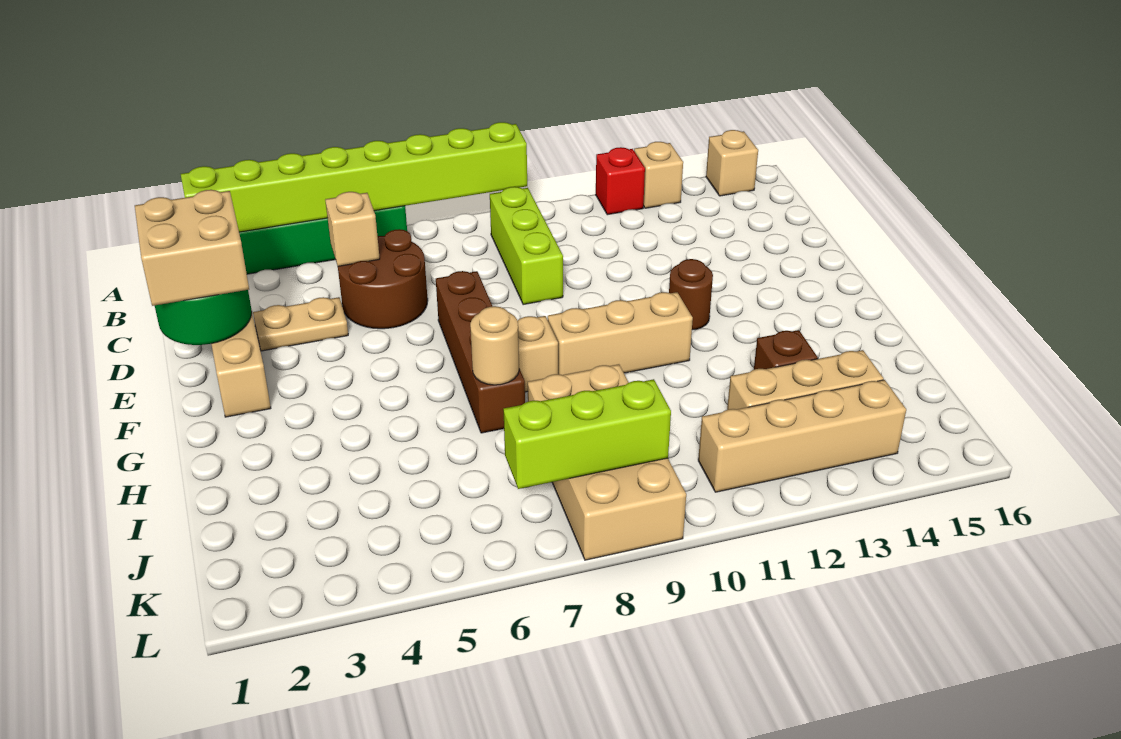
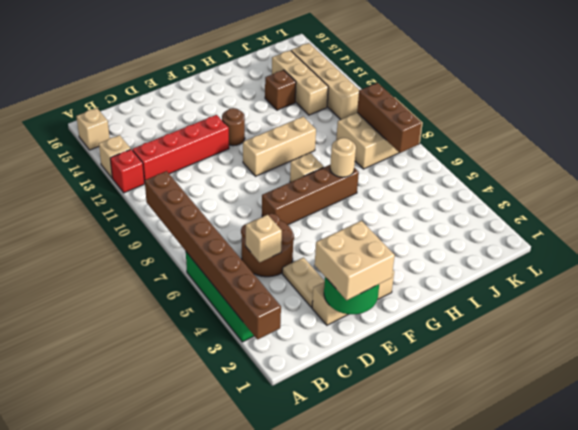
lime brick A2:A9 level 2 -> brown brick A2:A9 level 2
lime brick B9:D9 level 1 -> none
none -> red brick B12:E12 level 1
tan brick G9:G11 level 1 -> tan brick F10:H10 level 1
tan brick I8:L9 level 1 -> tan brick J8:L9 level 1
lime brick K7:K9 level 2 -> brown brick K7:K9 level 2

